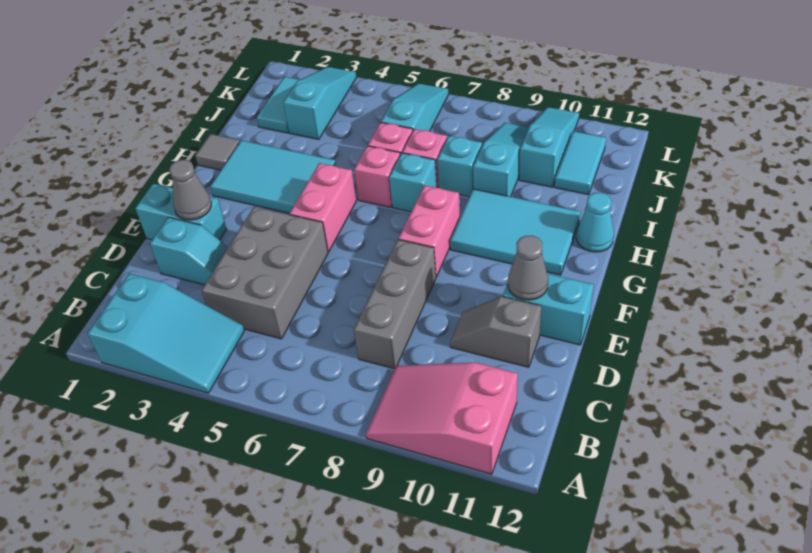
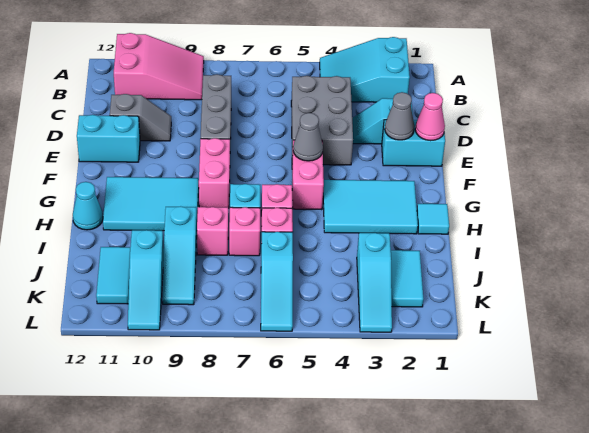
none -> pink cone E1 level 2
grey cone E11 level 2 -> grey cone F5 level 2
grey tile H1 level 1 -> cyan tile H1 level 1
cyan brick I8 level 1 -> pink brick I8 level 1

